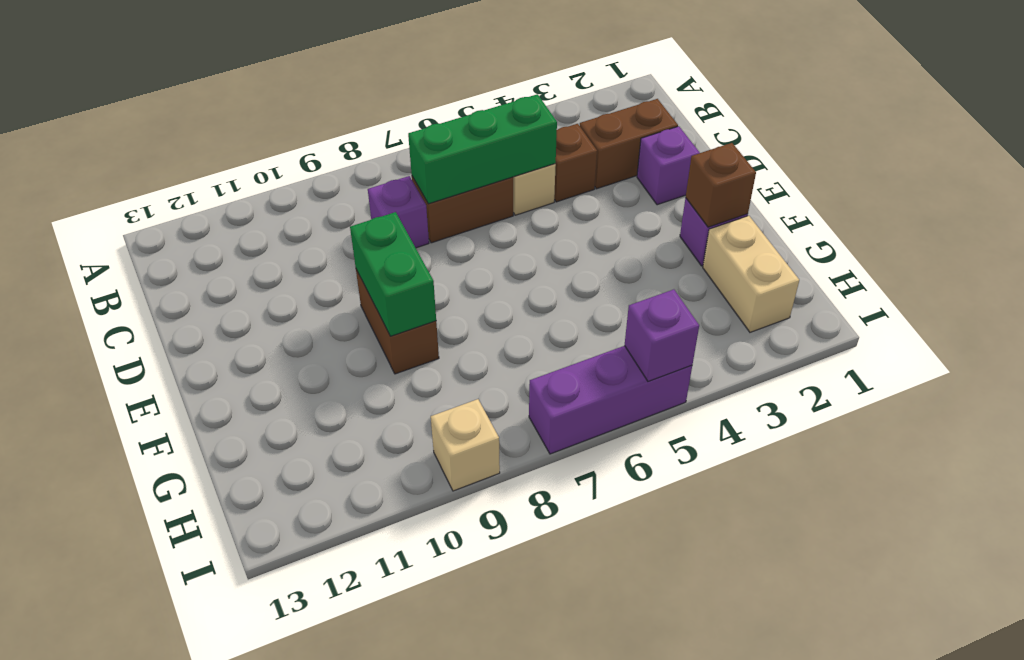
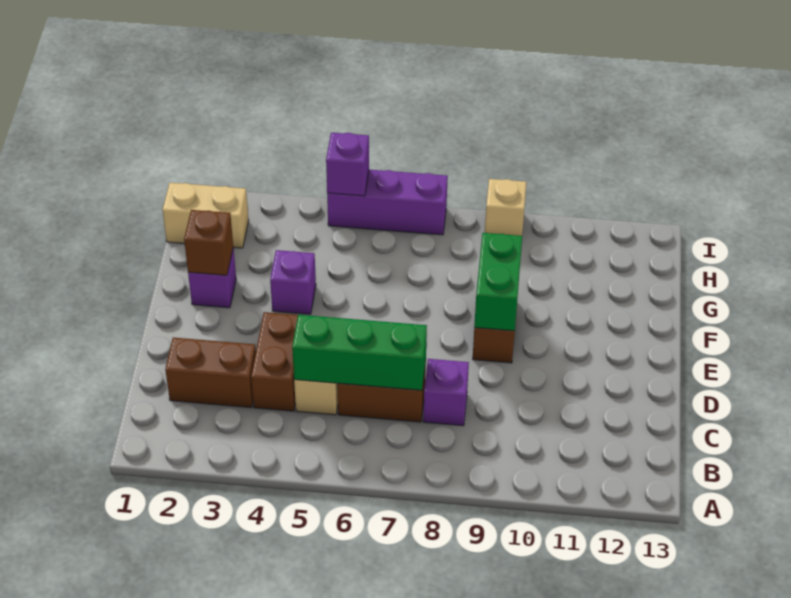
brown brick C4 level 1 -> brown brick C4:D4 level 1
purple brick D2 level 1 -> purple brick F4 level 1
tan brick G2:H2 level 1 -> tan brick H1:H2 level 1

